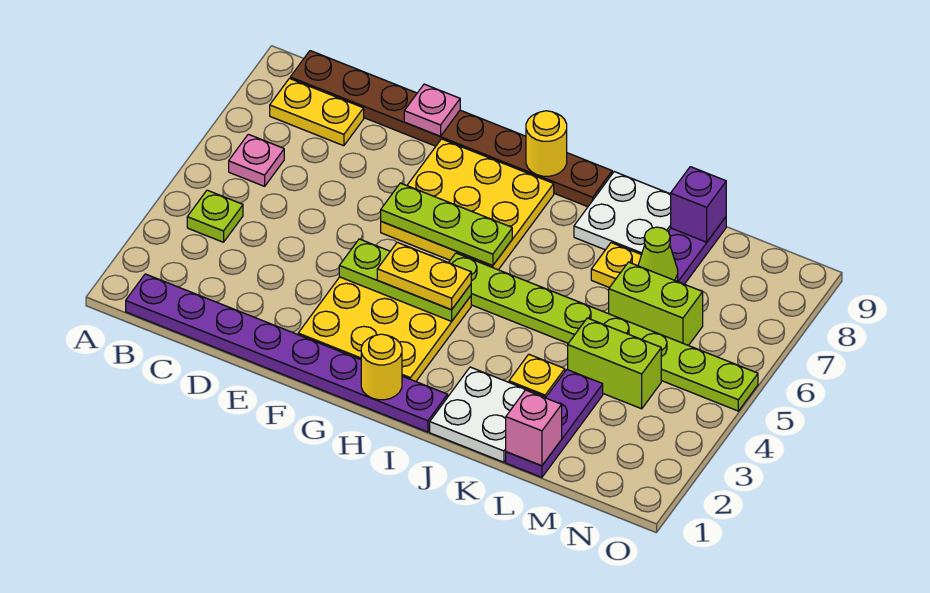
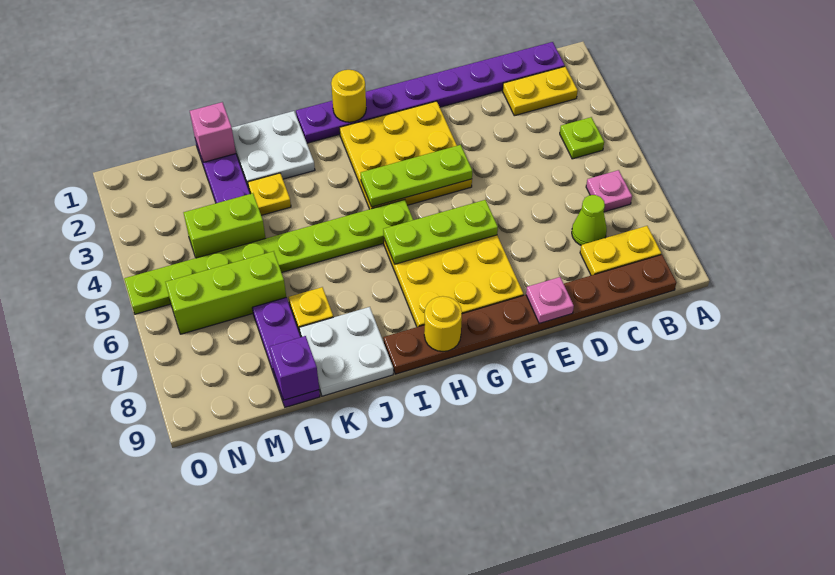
yellow plate G4:H4 level 3 -> yellow plate B2:C2 level 1
lime brick L6:M6 level 1 -> lime brick L6:N6 level 1
lime cone L7 level 2 -> lime cone C7 level 1

